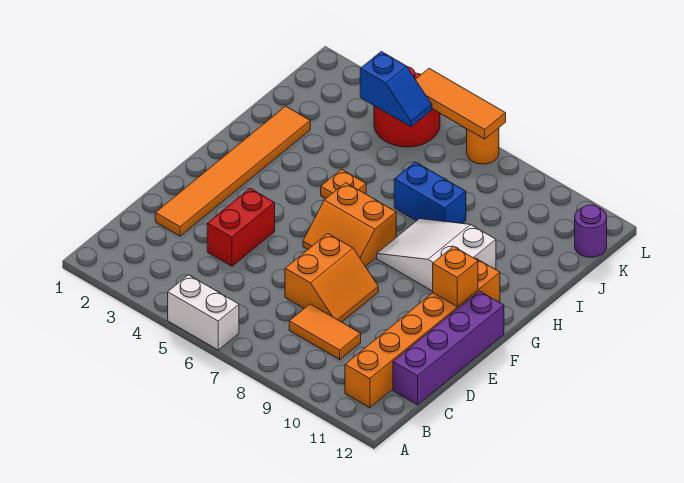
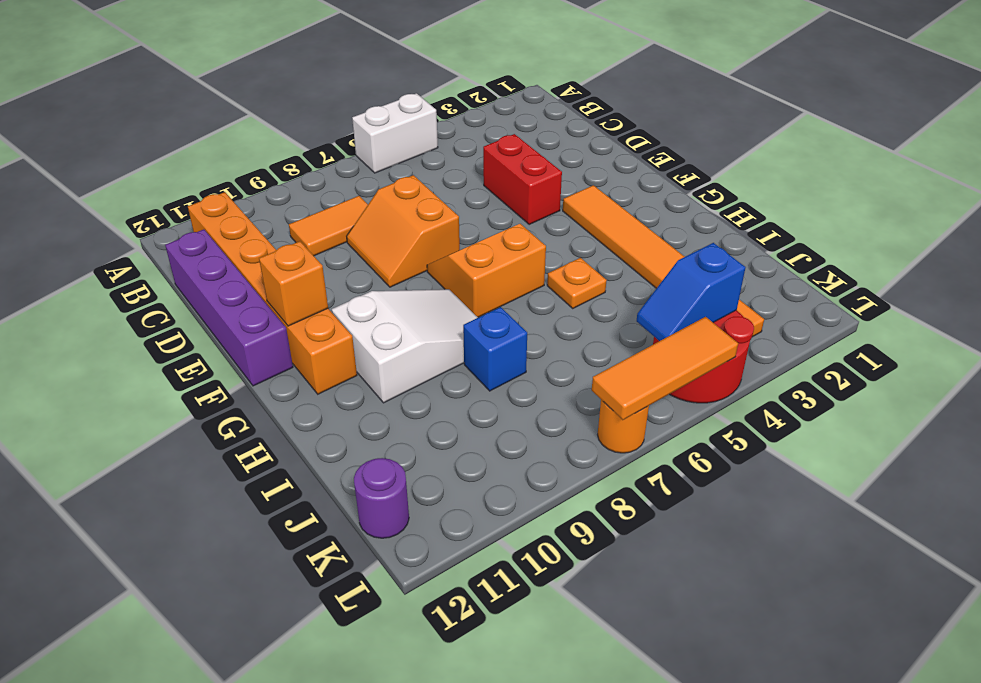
orange tile D2:I2 level 1 -> orange tile F3:K3 level 1
blue brick I7:I8 level 1 -> blue brick I8 level 1

